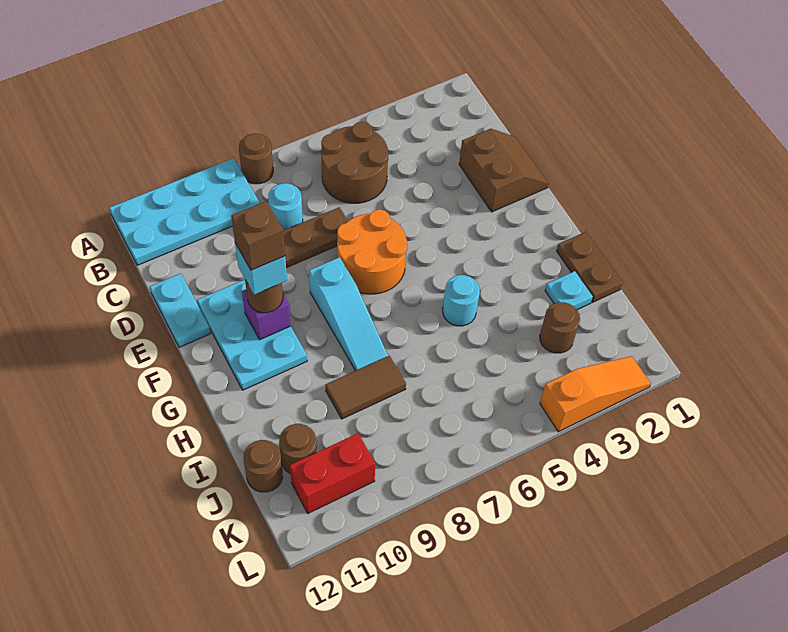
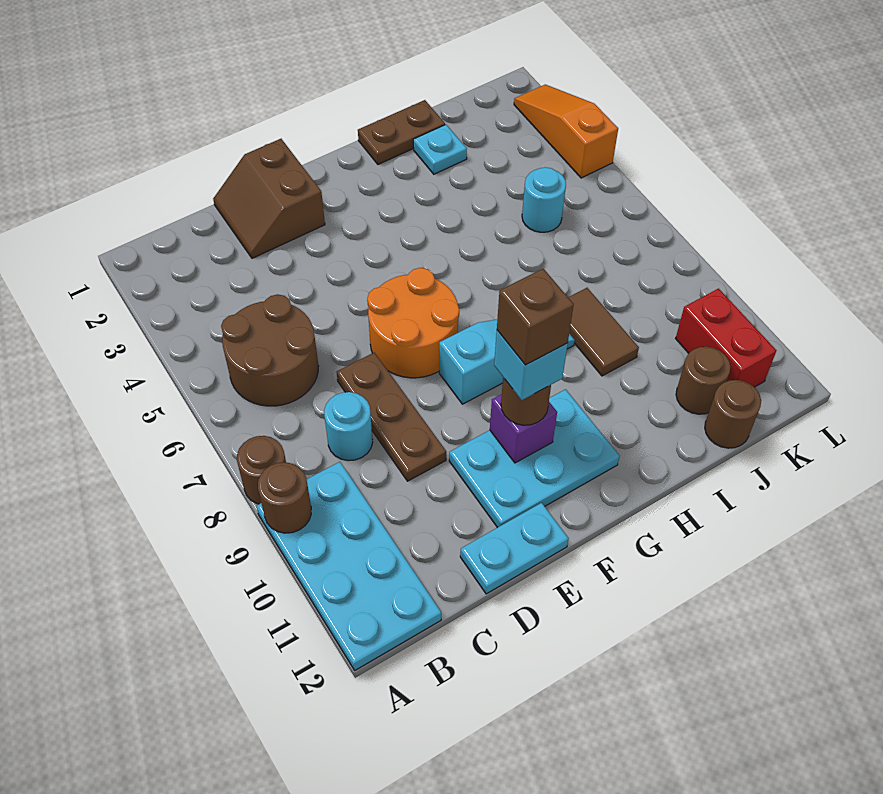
brown slope D1:E2 level 1 top 2 -> brown slope D1:E2 level 1 top E
cyan round brick H5 level 1 -> cyan round brick J5 level 1
brown round brick J3 level 1 -> brown round brick A9 level 2

